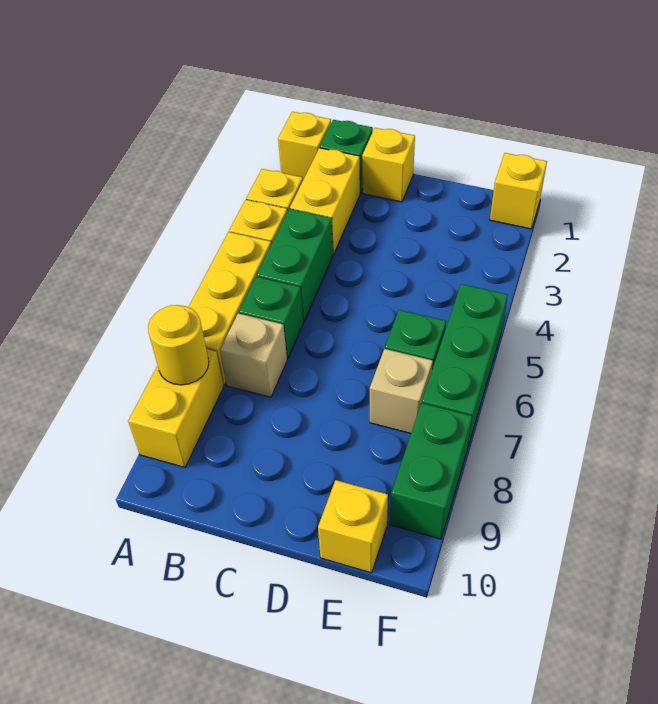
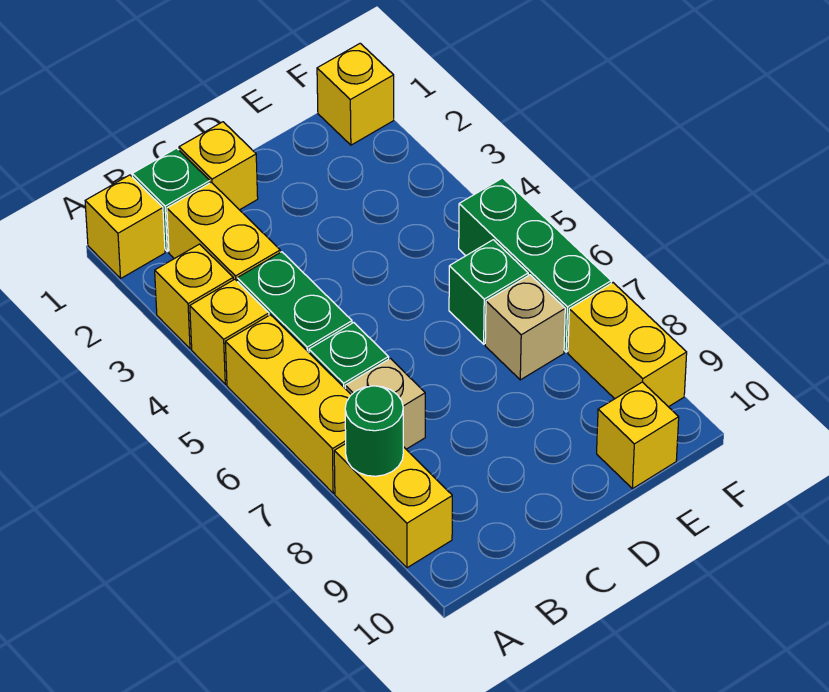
yellow round brick A8 level 2 -> green round brick A8 level 2
green brick F8:F9 level 1 -> yellow brick F8:F9 level 1

